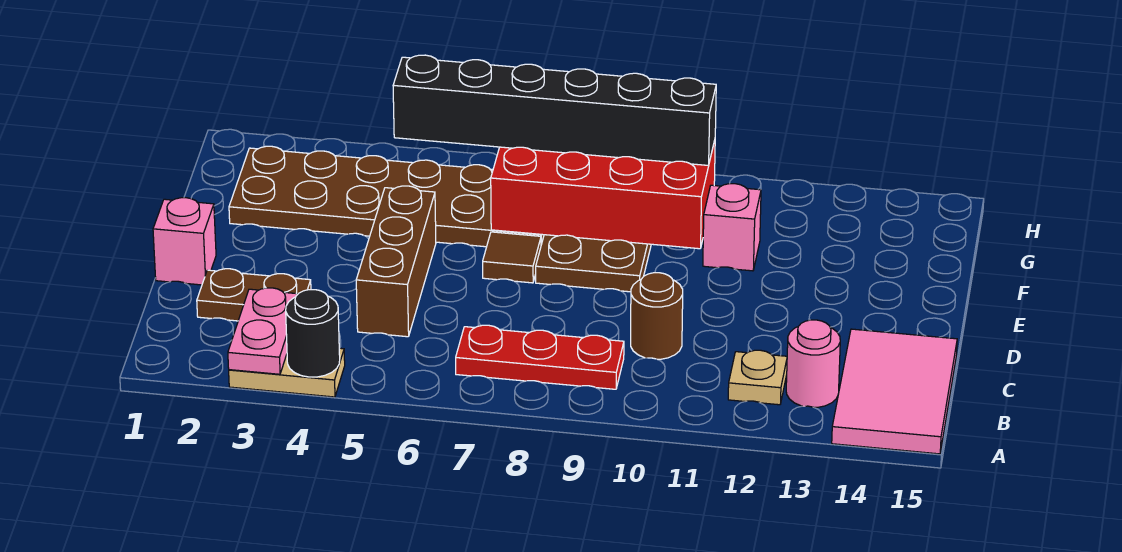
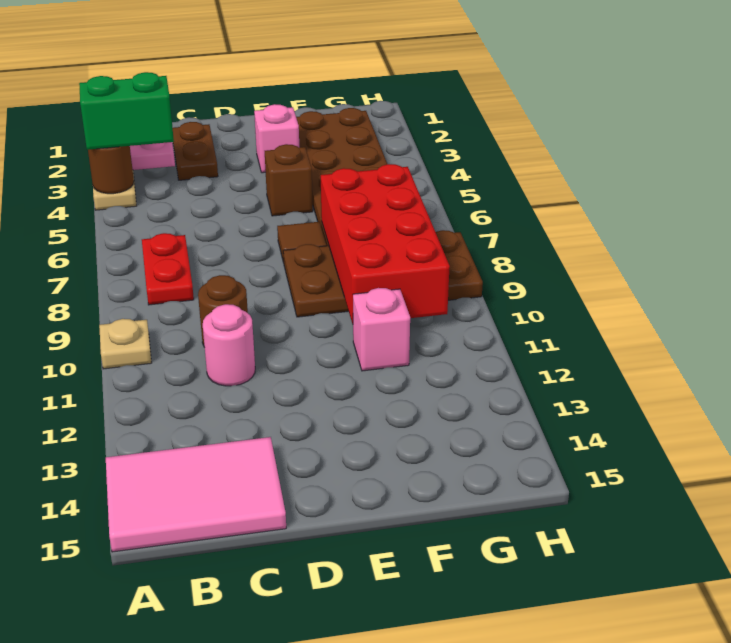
black round brick A4 level 2 -> brown round brick A4 level 2
none -> green brick A4:B4 level 3
red plate B7:B9 level 1 -> red plate B7:B8 level 1
tan plate B12 level 1 -> tan plate A10 level 1
pink round brick B13 level 1 -> pink round brick C11 level 1
brown brick C5:E5 level 1 -> brown brick E5 level 1
pink brick D1 level 1 -> pink brick E3 level 1
black brick G5:G10 level 3 -> none

